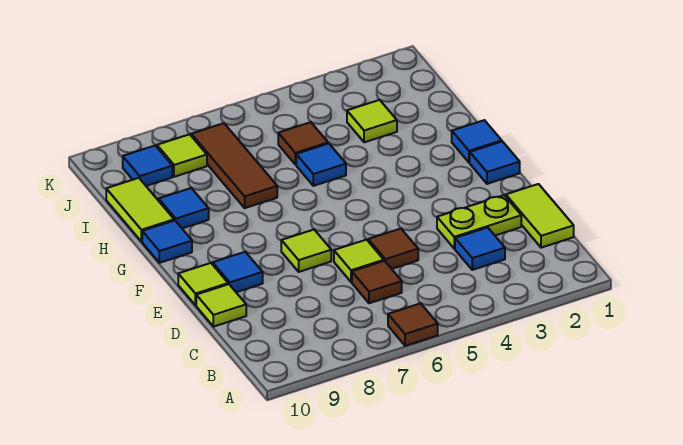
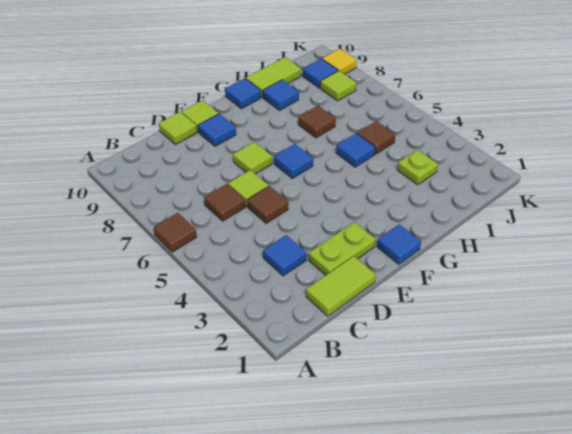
lime plate D2:D3 level 1 -> lime plate D2:E2 level 1
blue tile G1 level 1 -> blue tile F6 level 1
brown tile H7:J7 level 1 -> brown tile H7 level 1
lime tile I3 level 1 -> lime plate I3 level 1
none -> yellow tile K9 level 1

